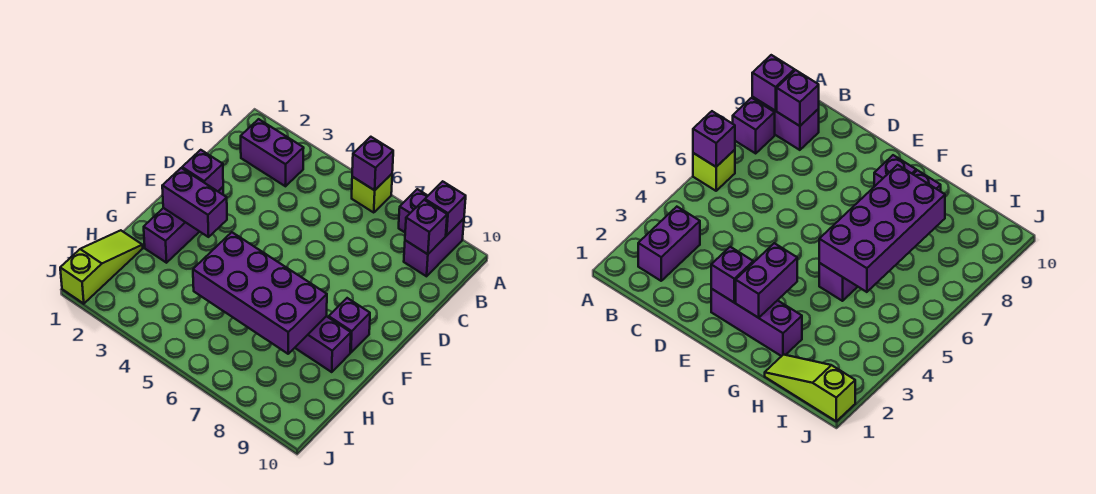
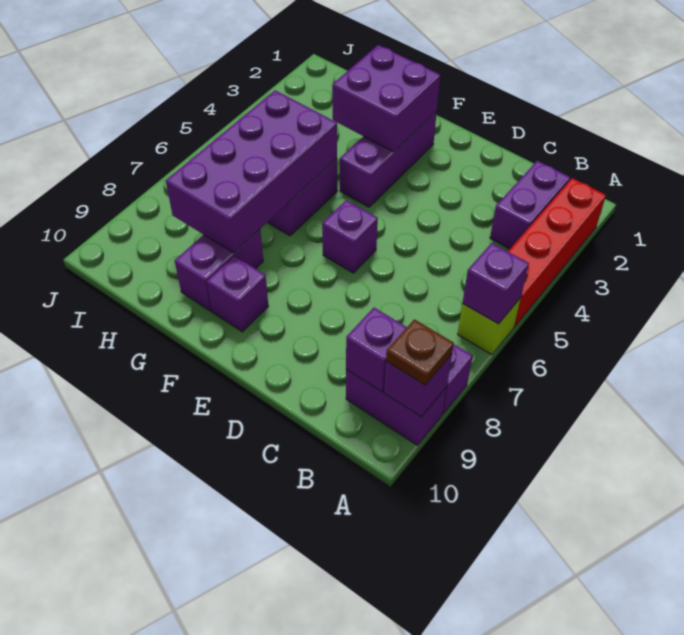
none -> red brick A2:A5 level 1
none -> brown plate A9 level 3
purple brick E2:G2 level 1 -> purple brick F2:F4 level 1
purple brick E2 level 2 -> purple brick E6 level 1
purple brick F2:F3 level 2 -> purple brick F2:G3 level 2
lime slope H1:J1 level 1 top J -> none

